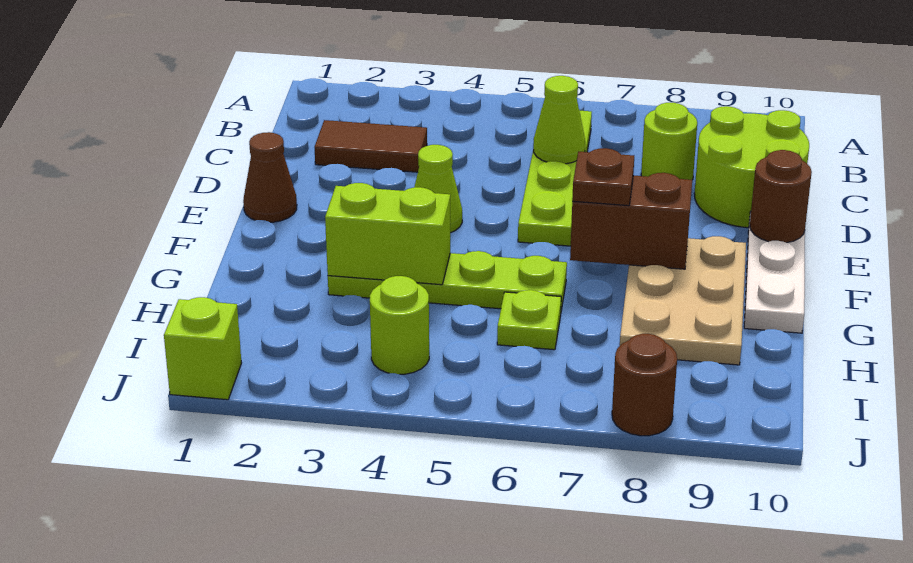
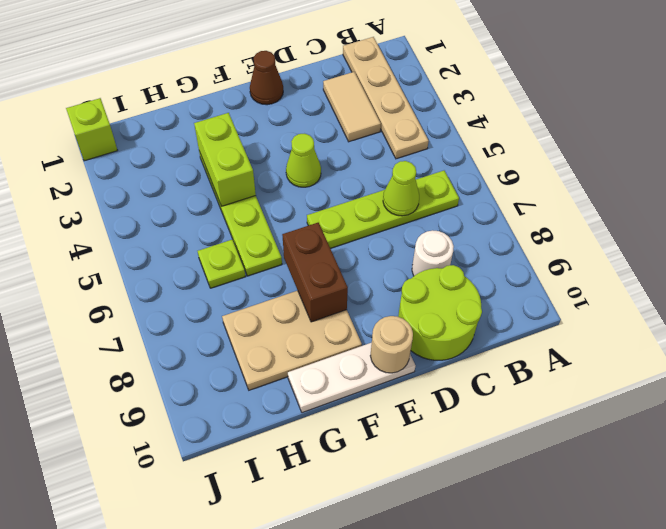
none -> tan plate B1:B4 level 1
brown tile C2:C3 level 1 -> tan tile C2:C3 level 1
lime round brick C8 level 1 -> white round brick C8 level 1
brown round brick E10 level 2 -> tan round brick E10 level 2
brown plate F7 level 3 -> none
lime round brick I4 level 1 -> none
brown round brick J8 level 1 -> none

